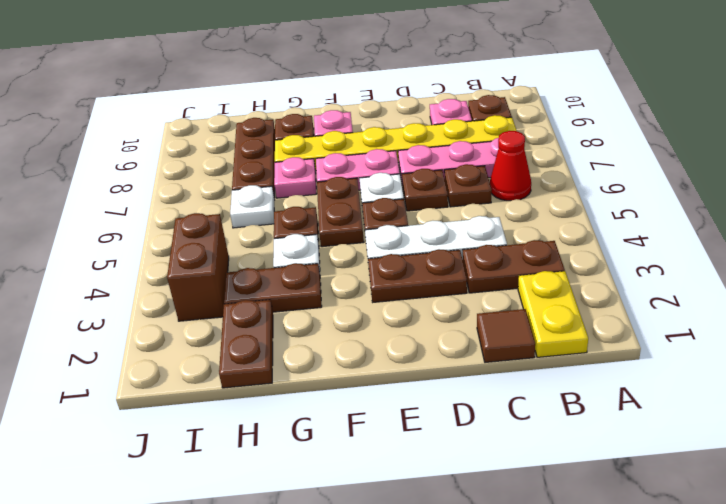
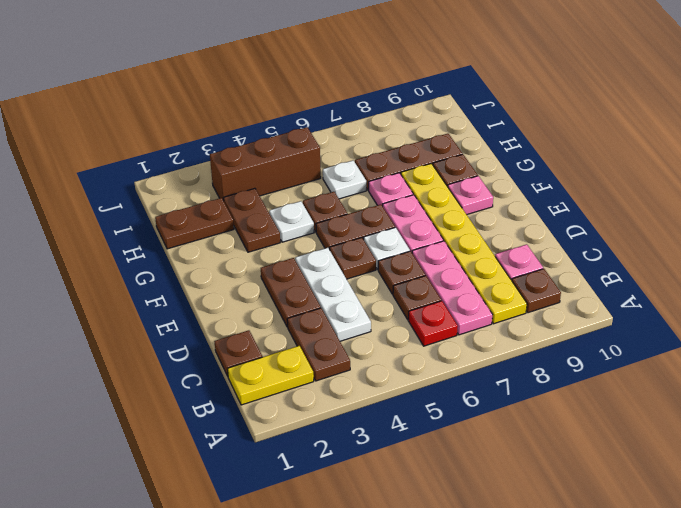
red cone B6 level 1 -> red plate B6 level 1
brown tile C1 level 1 -> brown plate C1 level 1
brown brick I3:I4 level 1 -> brown brick I3:I5 level 1

